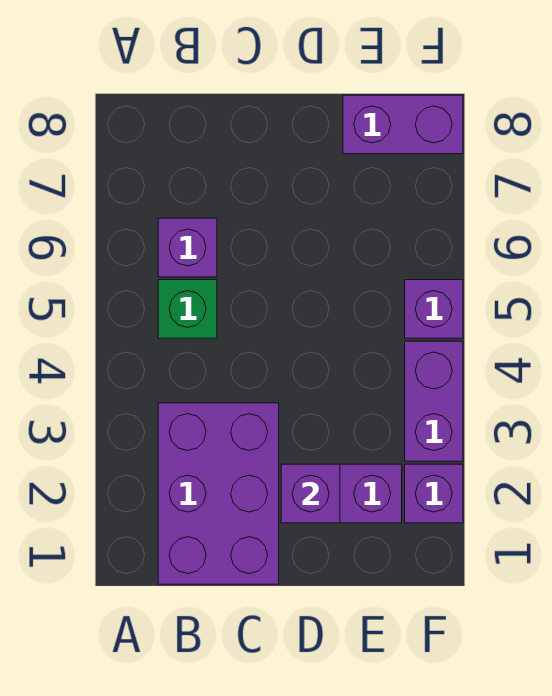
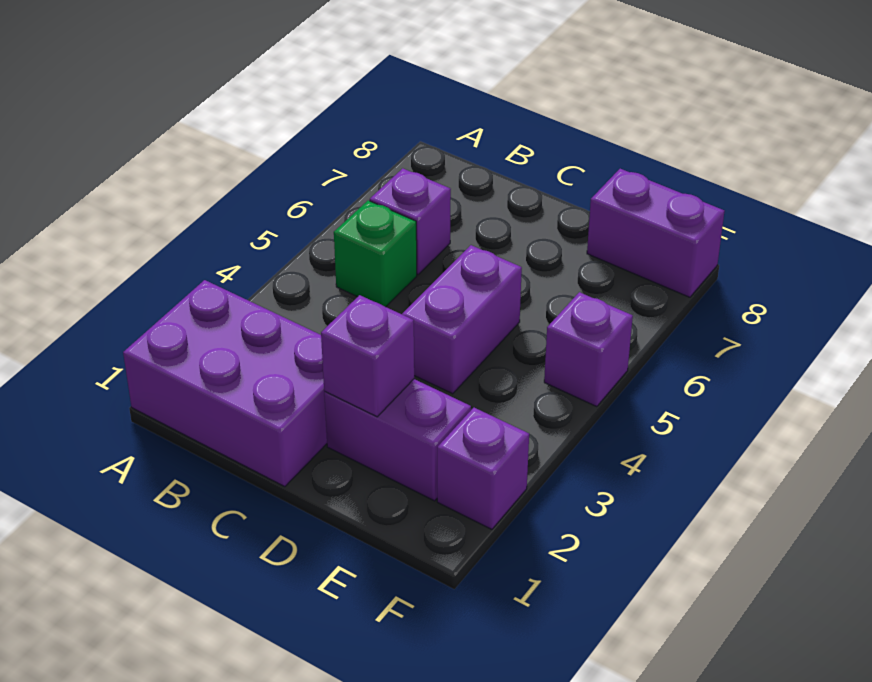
purple brick B1:C3 level 1 -> purple brick A1:C2 level 1
purple brick F3:F4 level 1 -> purple brick D4:D5 level 1

